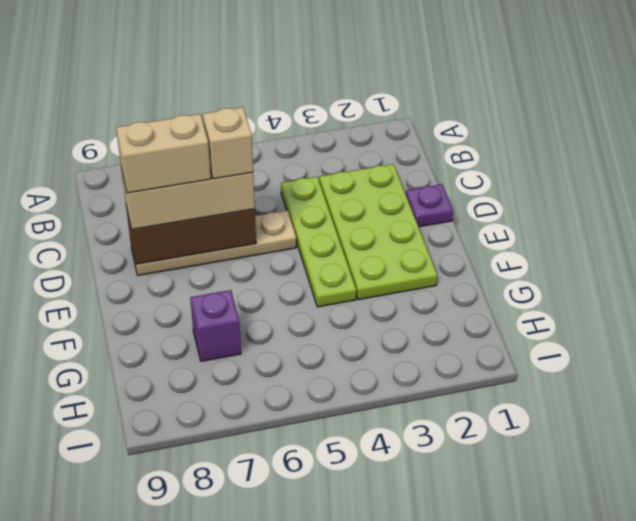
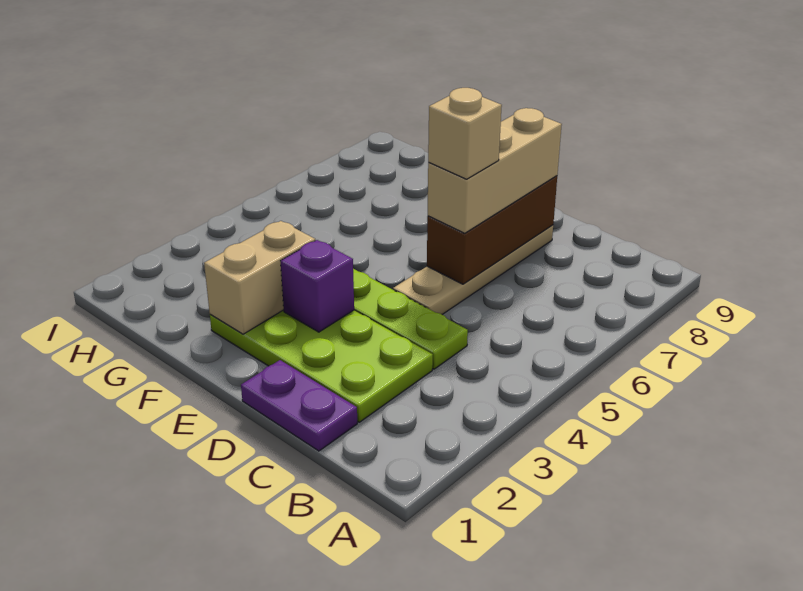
purple plate D1 level 1 -> purple plate C1:D1 level 1
tan brick D7:D8 level 4 -> tan brick F2:F3 level 2
purple brick G7 level 1 -> purple brick E3 level 2

